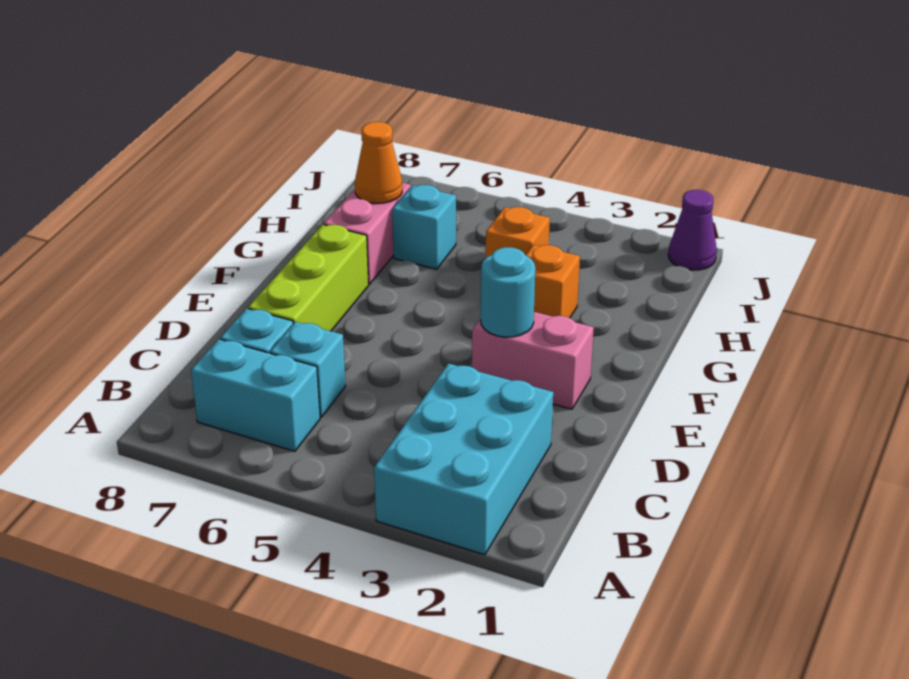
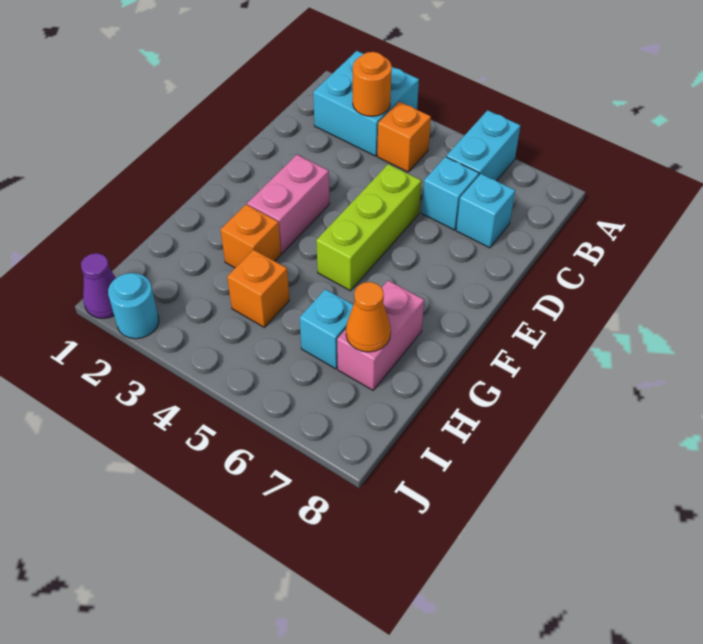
cyan brick A2:C3 level 1 -> cyan brick A2:B3 level 1
none -> orange round brick B3 level 2
none -> orange brick B4 level 1
cyan brick B6:B7 level 1 -> cyan brick A6:B6 level 1
lime brick D7:F7 level 1 -> lime brick D5:F5 level 1
pink brick E2:E3 level 1 -> pink brick E3:F3 level 1
cyan round brick E3 level 2 -> cyan round brick J2 level 1

